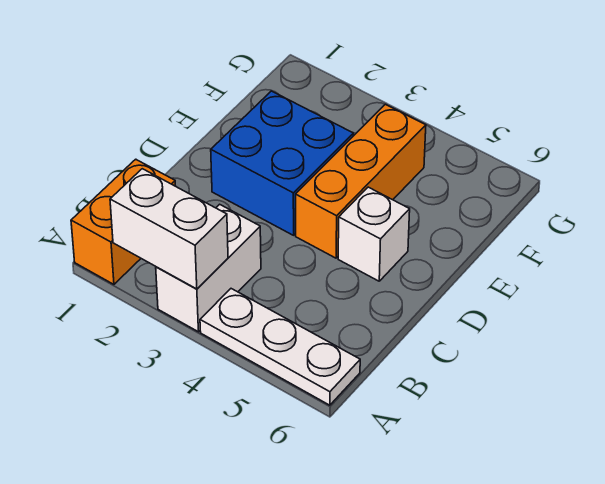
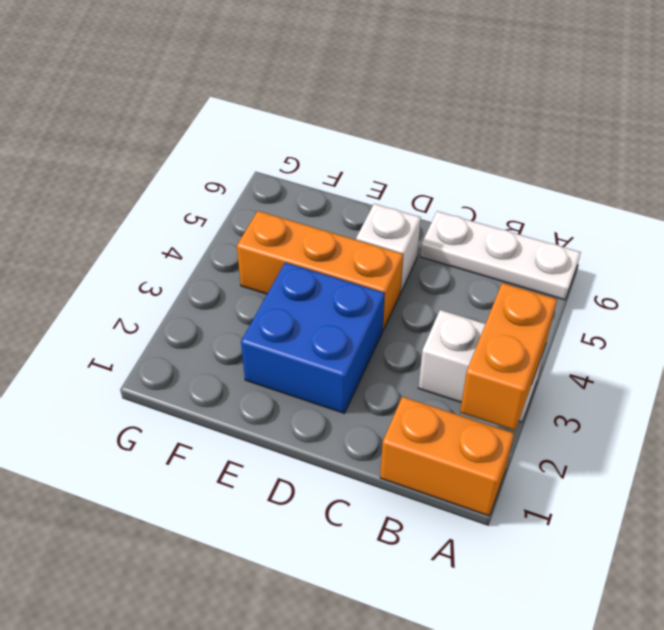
white brick A2:A3 level 2 -> orange brick A2:A3 level 2
white plate A4:A6 level 1 -> white plate A6:C6 level 1

